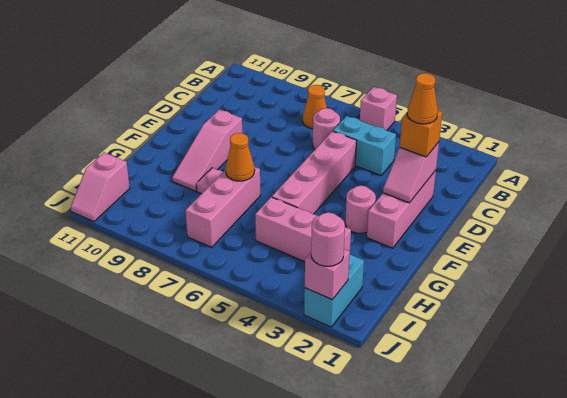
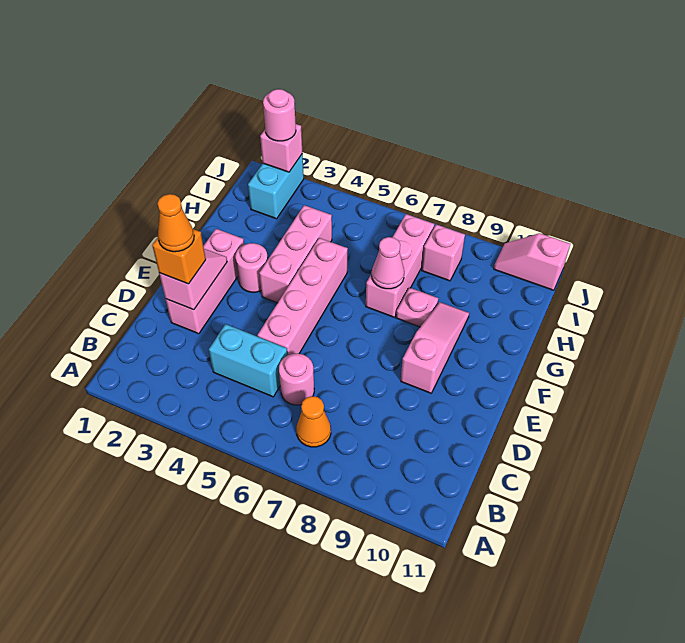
pink brick A5 level 1 -> pink brick I8 level 1
orange cone G7 level 2 -> pink cone G7 level 2
pink brick H3:H5 level 1 -> pink brick F4:H4 level 1
pink slope I11:J11 level 1 top I -> pink slope J10:J11 level 1 top 11

